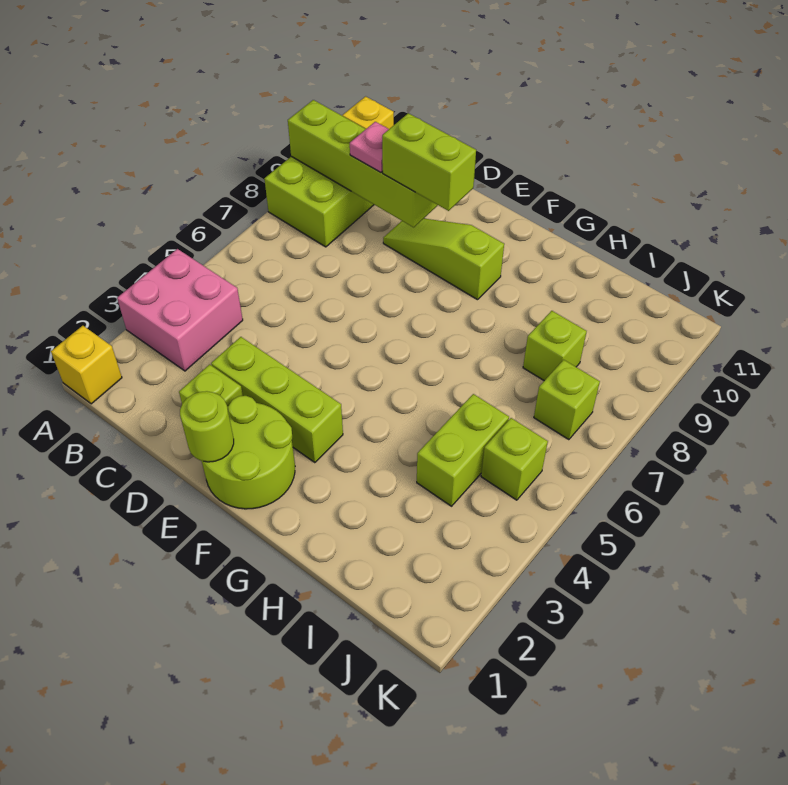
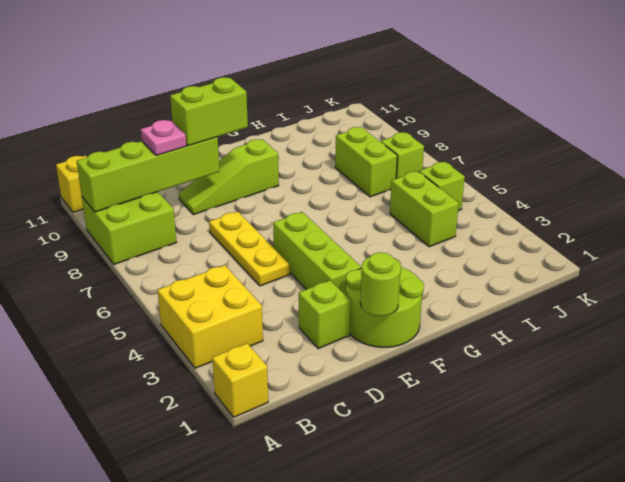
pink brick A3:B4 level 1 -> yellow brick A3:B4 level 1
lime brick D3:F3 level 1 -> lime brick E3:E5 level 1
none -> yellow plate D5:D7 level 1
lime brick I8 level 1 -> lime brick I7:I8 level 1

